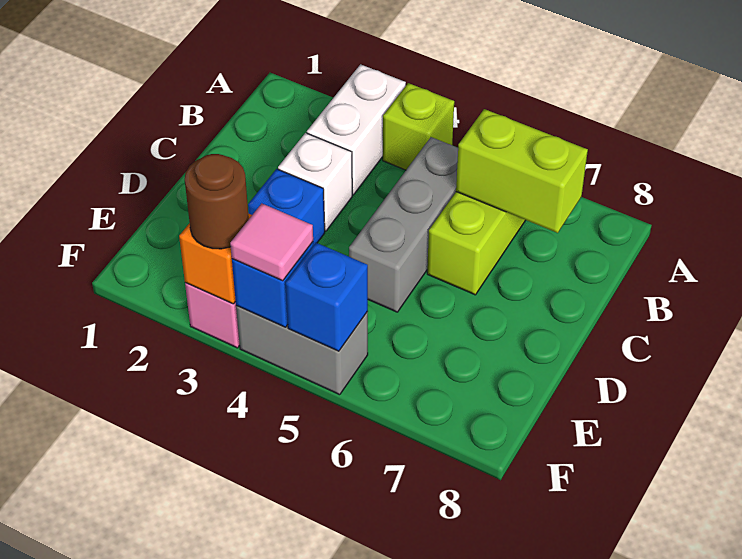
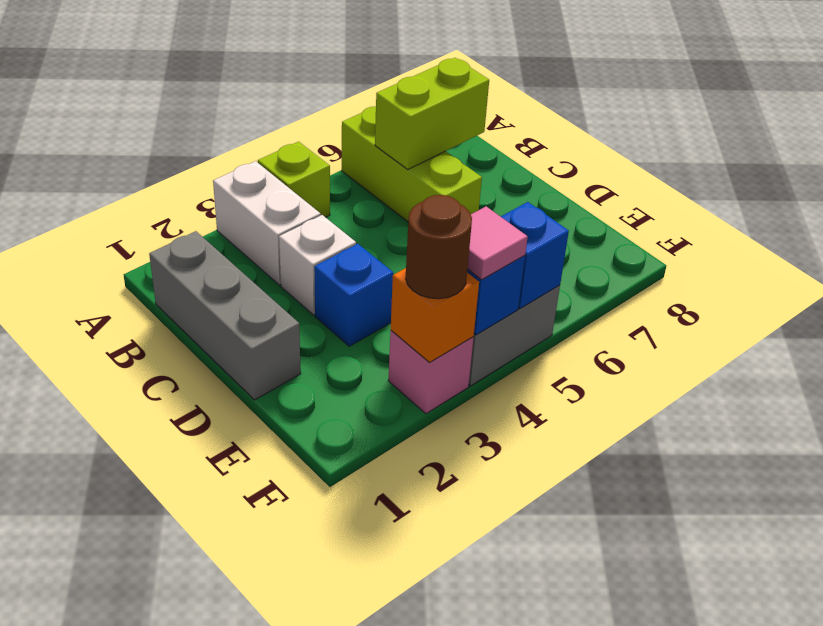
grey brick B5:D5 level 1 -> grey brick B1:D1 level 1

